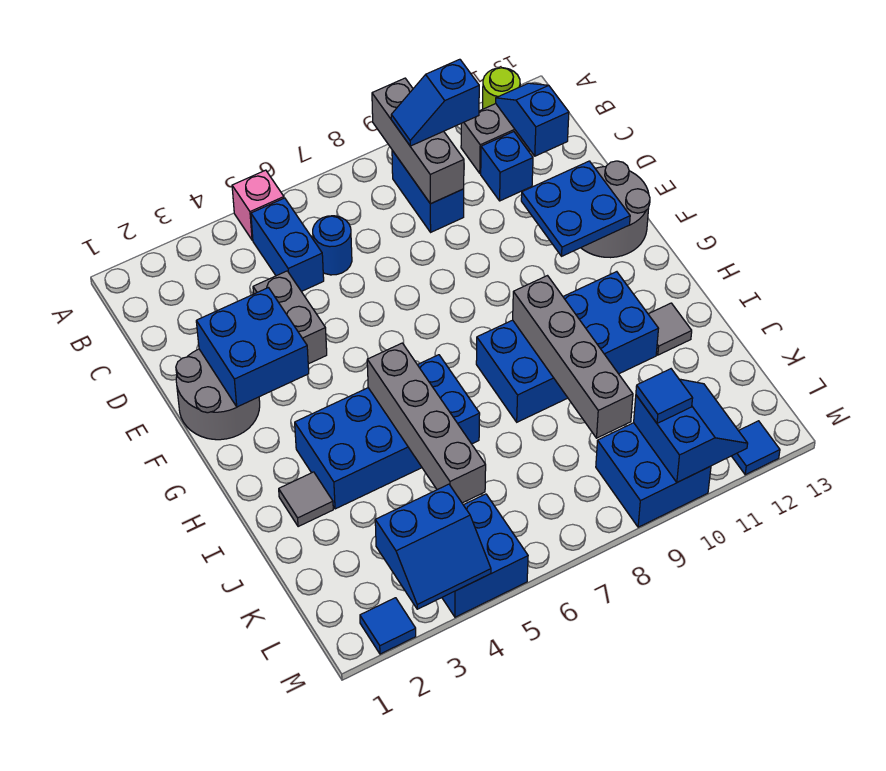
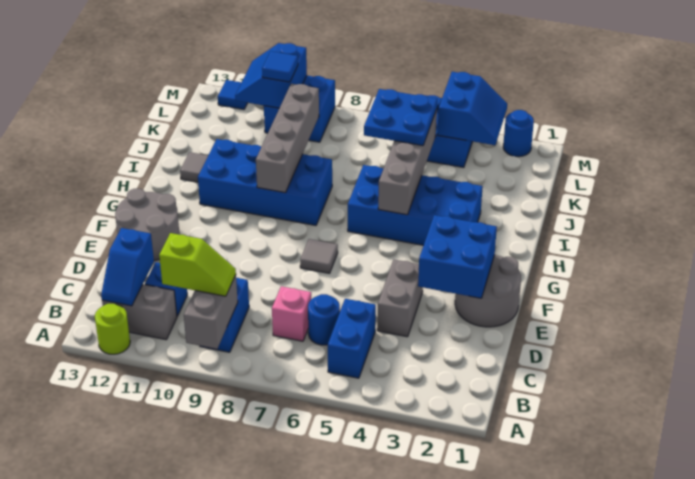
pink brick A5 level 1 -> pink brick C7 level 1
grey brick A9:C9 level 2 -> grey brick A9:B9 level 2
blue slope B9:B10 level 3 top 10 -> lime slope B9:B10 level 3 top 10
blue plate E11:F12 level 2 -> blue plate J5:K6 level 3
grey tile I2 level 1 -> grey tile F7 level 1
blue slope L3:M4 level 2 top L -> blue slope L3:M4 level 2 top 4
blue tile M2 level 1 -> blue round brick M2 level 1

